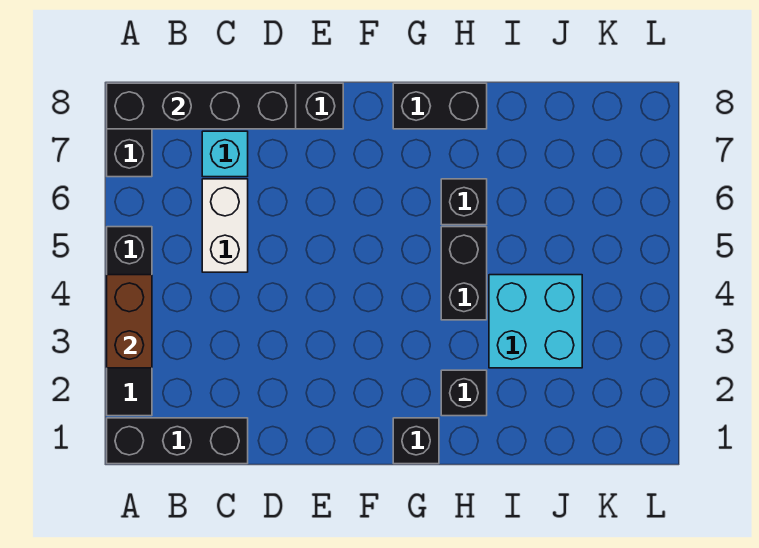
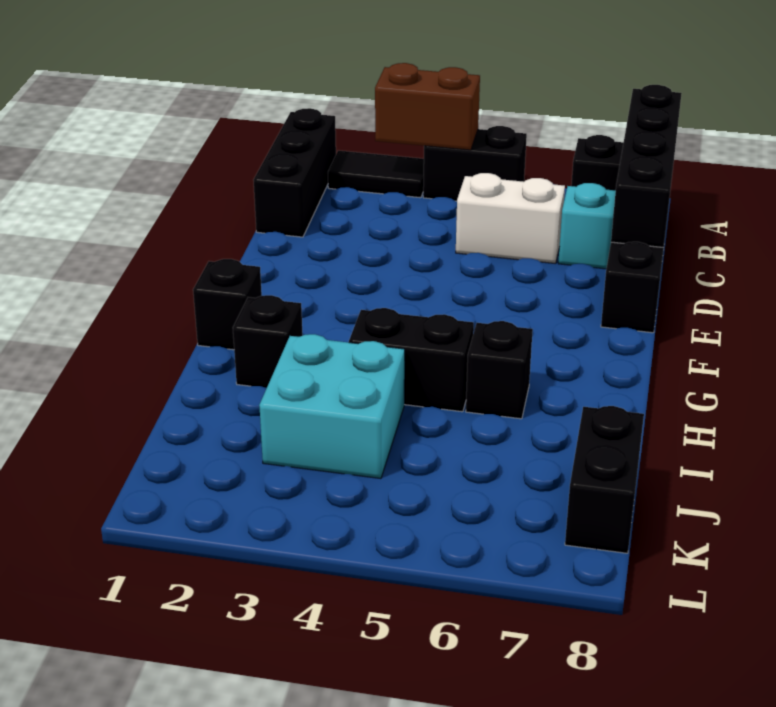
black brick G8:H8 level 1 -> black brick J8:K8 level 1

